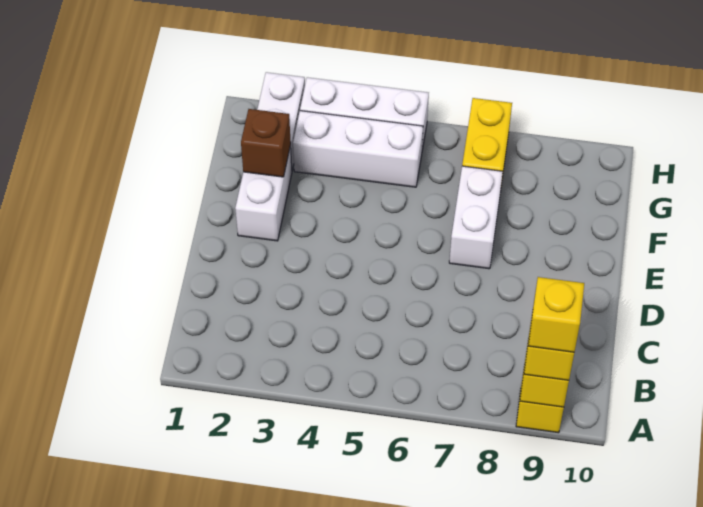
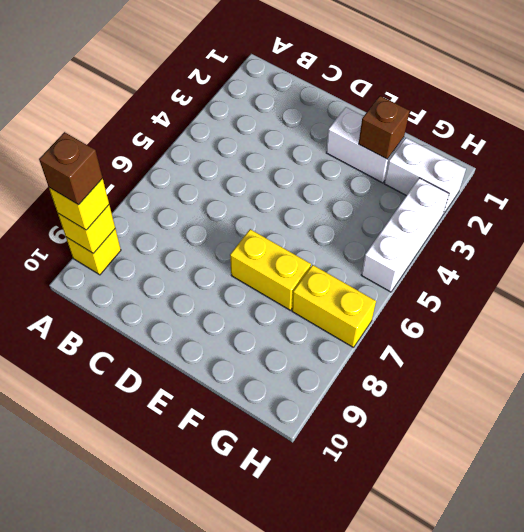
yellow brick A9 level 4 -> brown brick A9 level 4
white brick E7:F7 level 1 -> yellow brick E7:F7 level 1
white brick G3:G5 level 1 -> none

